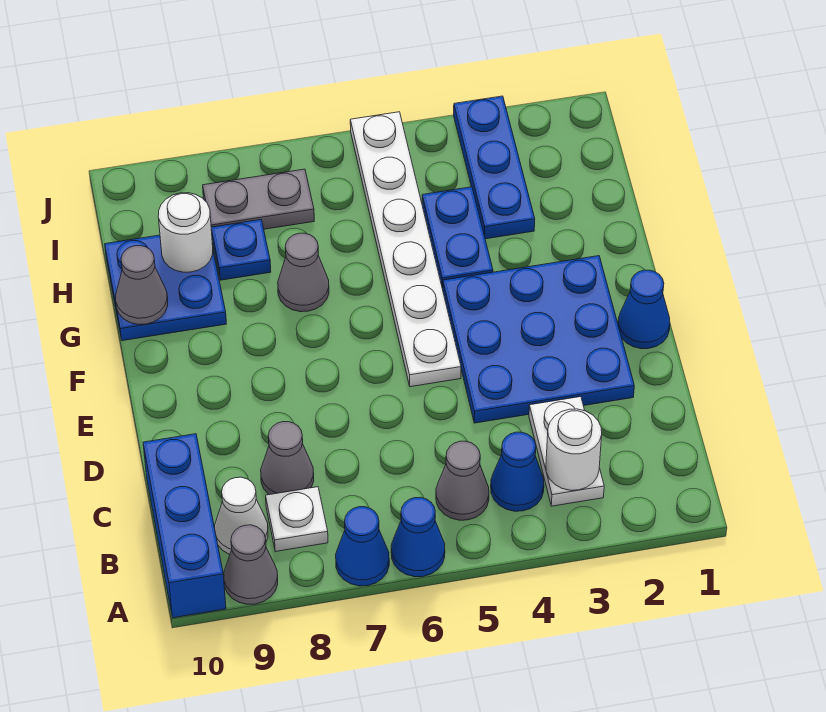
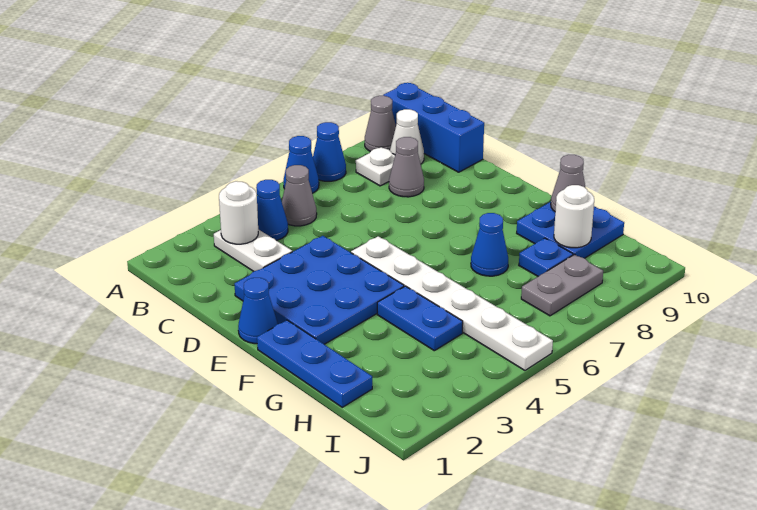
grey cone G7 level 1 -> blue cone G7 level 1
blue plate H3:J3 level 1 -> blue plate F1:H1 level 1

